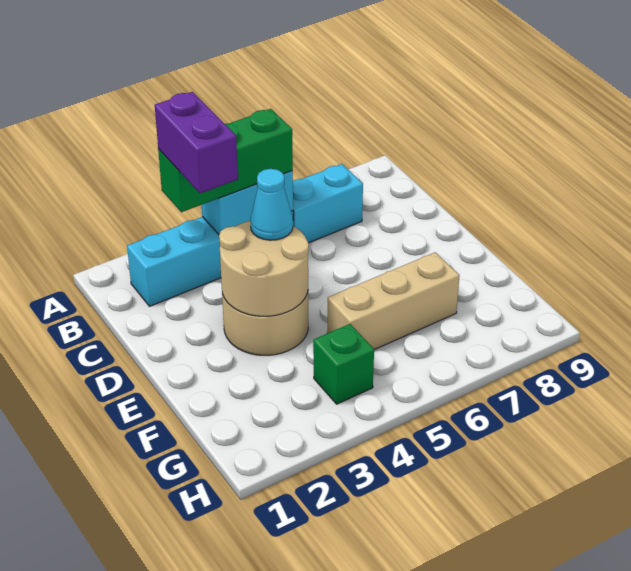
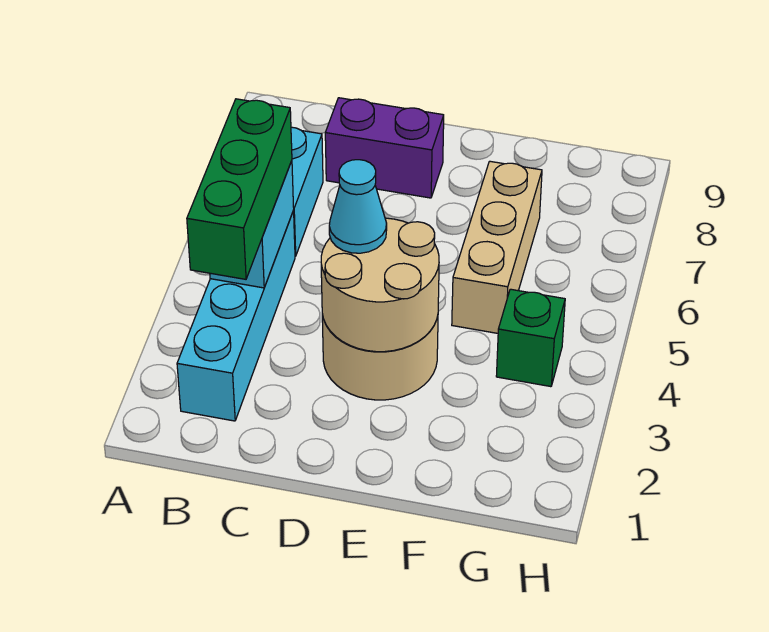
purple brick B3:C3 level 4 -> purple brick C8:D8 level 1

